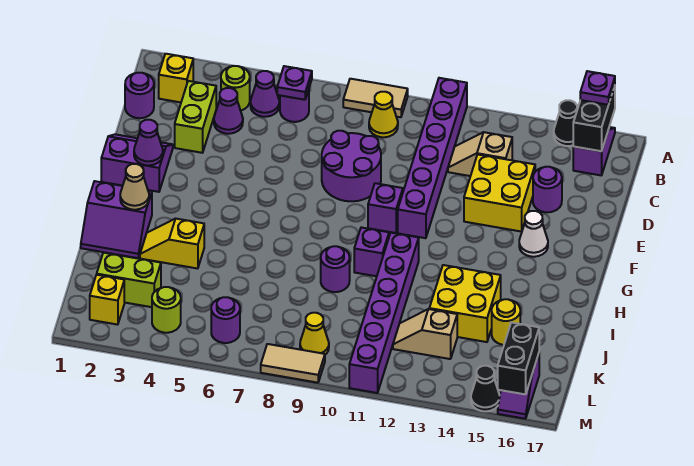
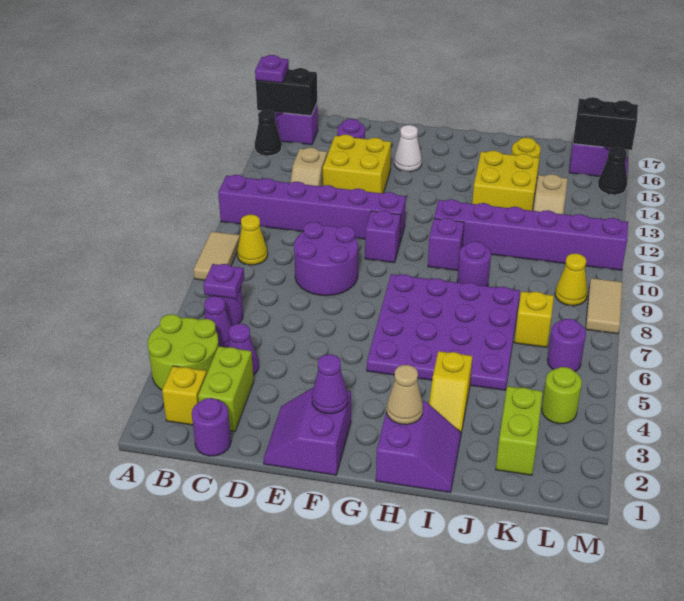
lime round brick B4 level 1 -> lime round brick A3:B4 level 1
lime brick C3:D3 level 1 -> lime brick C2:C3 level 1
none -> purple plate G5:J8 level 1
yellow brick L2 level 1 -> yellow brick K7 level 1

